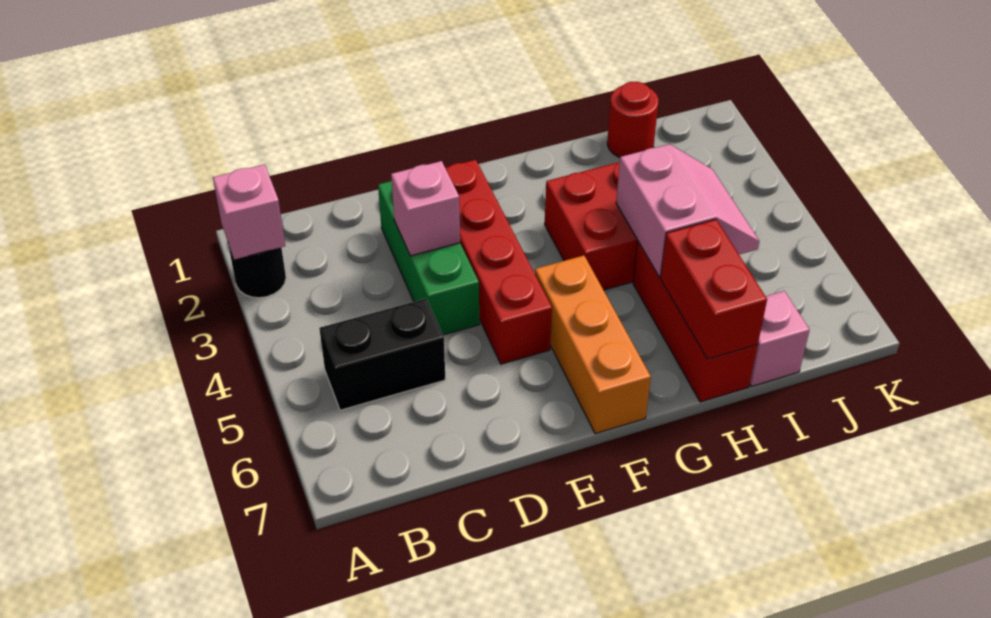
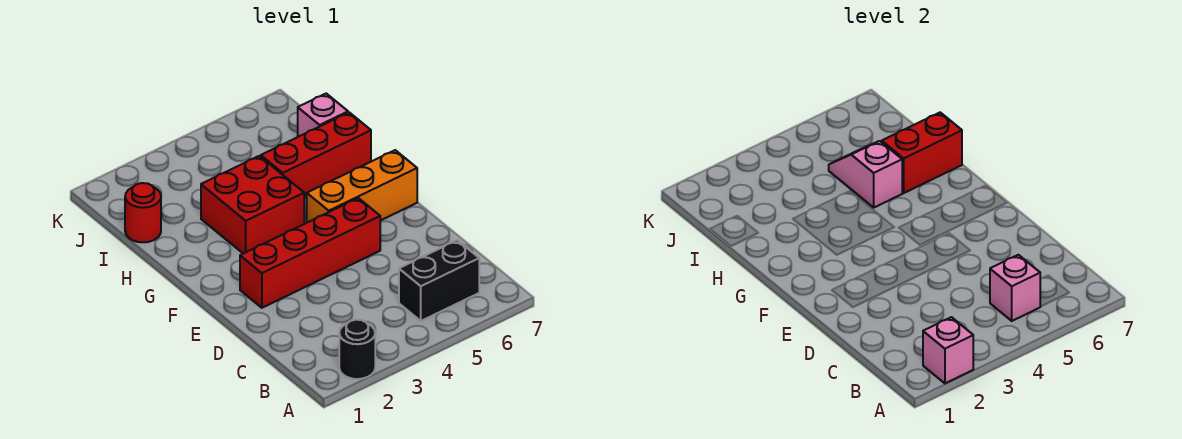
black brick B5:C5 level 1 -> black brick B5:B6 level 1
green brick D2:D4 level 1 -> none
pink brick D3 level 2 -> pink brick B5 level 2
pink slope H4:I5 level 2 top H -> pink slope H5:I5 level 2 top H

